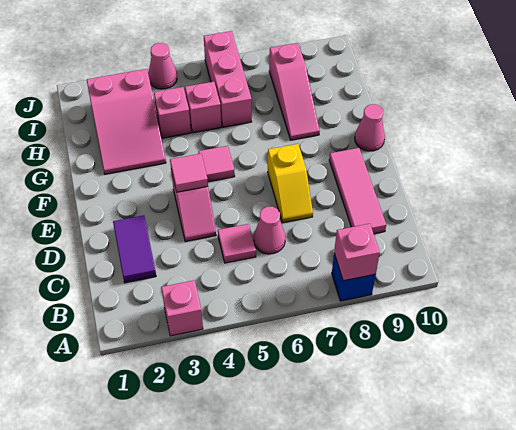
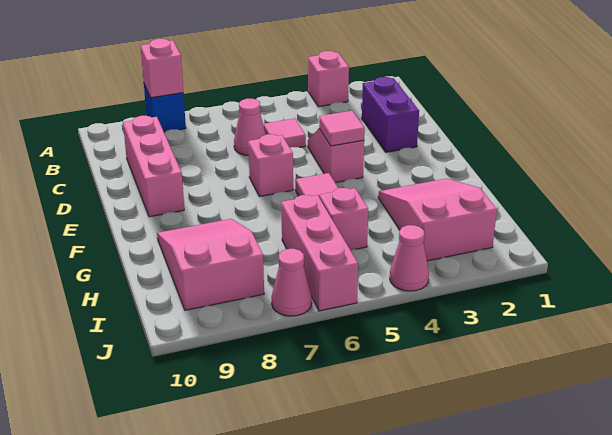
purple tile C2:D2 level 1 -> purple brick C2:D2 level 1
pink tile C9:E9 level 1 -> pink brick C9:E9 level 1
yellow slope D7:E7 level 1 top E -> none
pink cone F10 level 1 -> pink cone J7 level 1
pink slope G8:I8 level 1 top I -> pink slope G8:I9 level 1 top I
pink brick H4 level 1 -> pink brick E6 level 1

